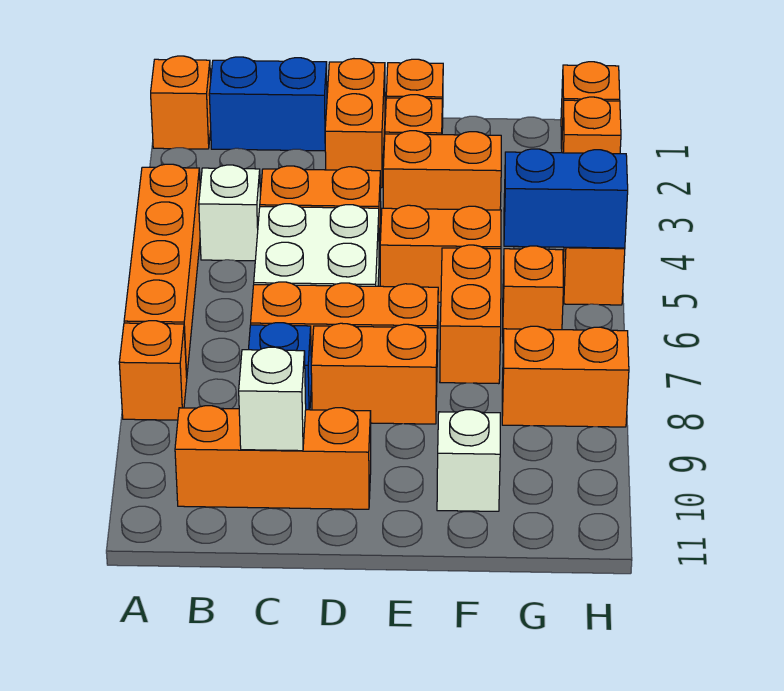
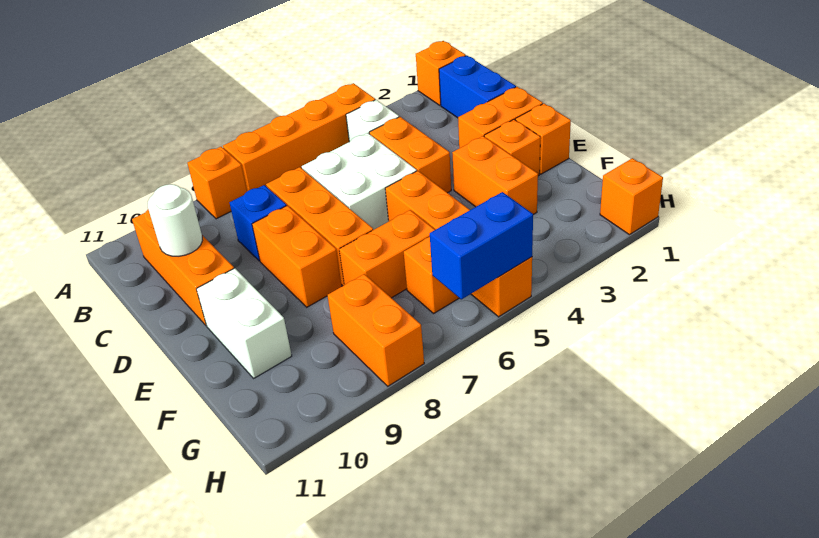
white brick C10 level 2 -> white round brick C10 level 2
white brick F10 level 1 -> white brick E10:F10 level 1
blue brick G5:H5 level 2 -> blue brick H5:H6 level 2
orange brick H2 level 1 -> none

